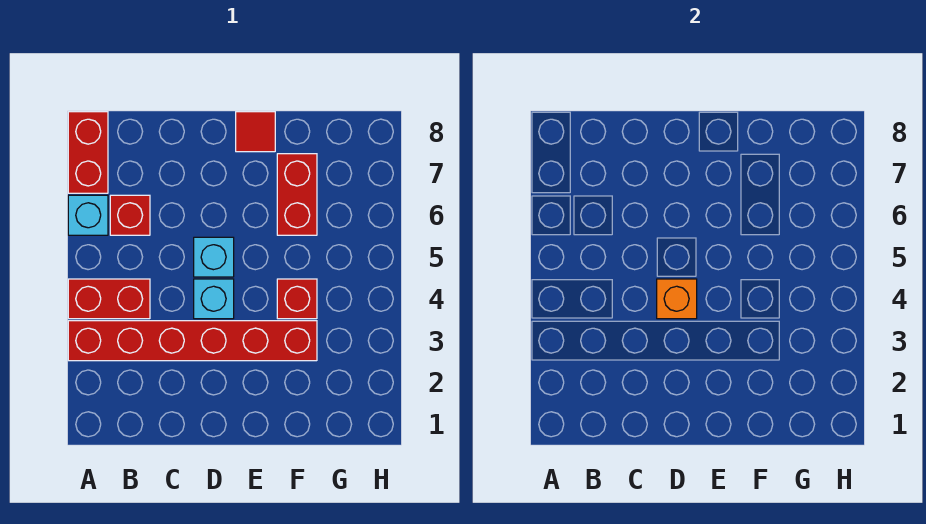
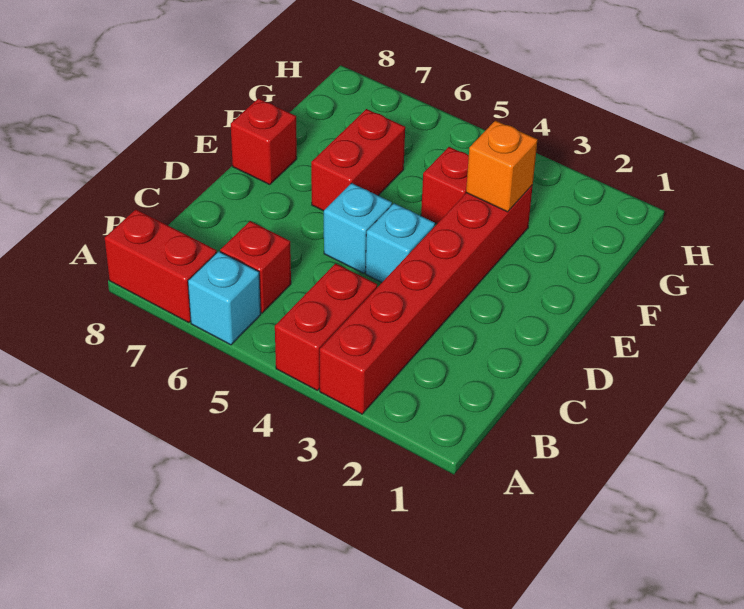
orange brick D4 level 2 -> orange brick F3 level 2
red tile E8 level 1 -> red brick E8 level 1
red brick F6:F7 level 1 -> red brick E6:F6 level 1

